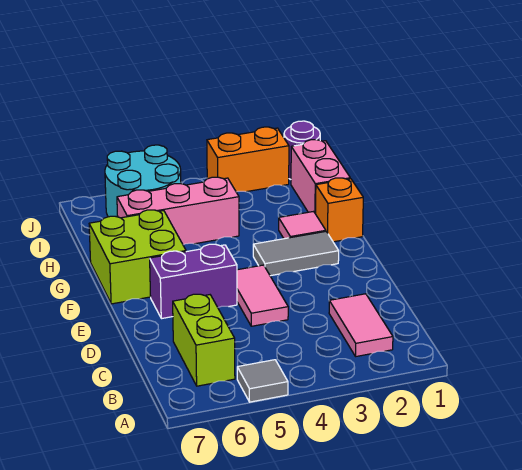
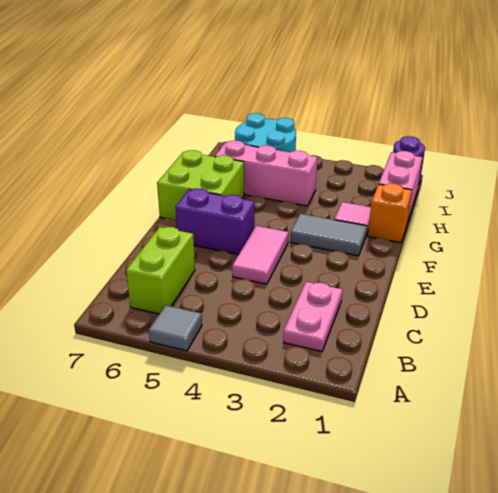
pink tile B2:C2 level 1 -> pink plate B2:C2 level 1
orange brick J2:J3 level 1 -> none

